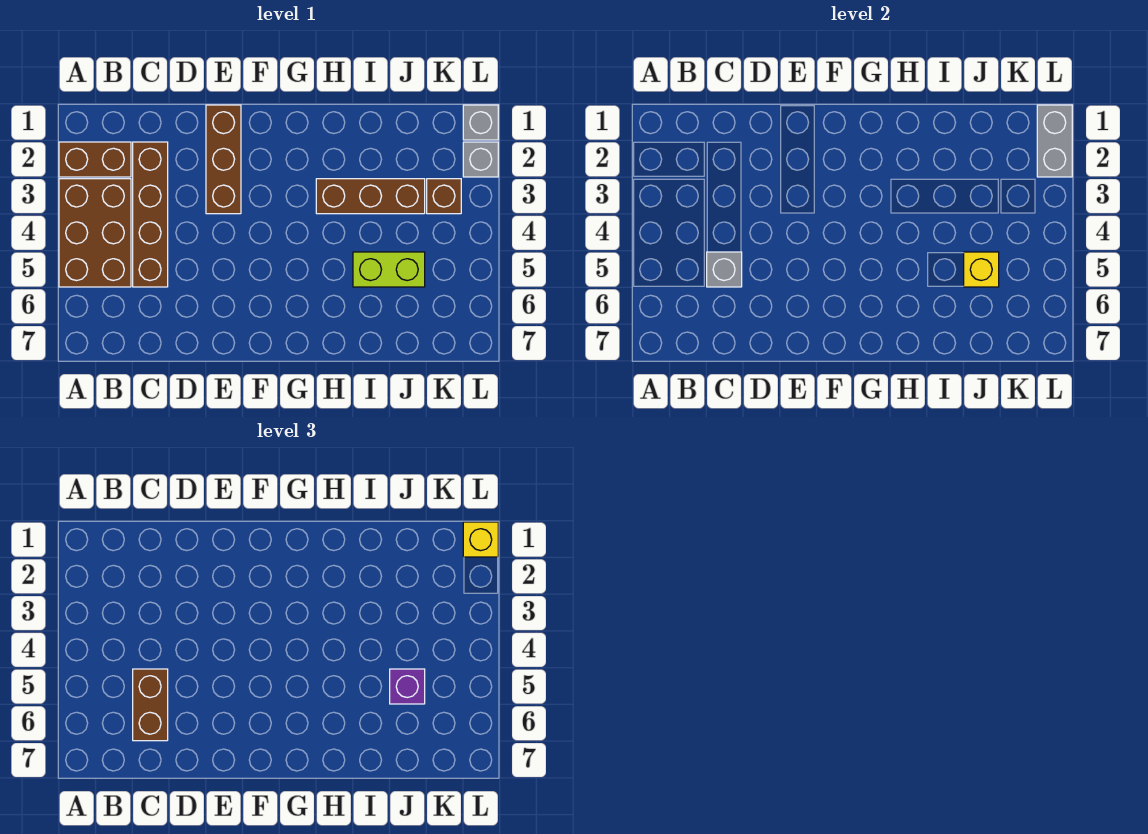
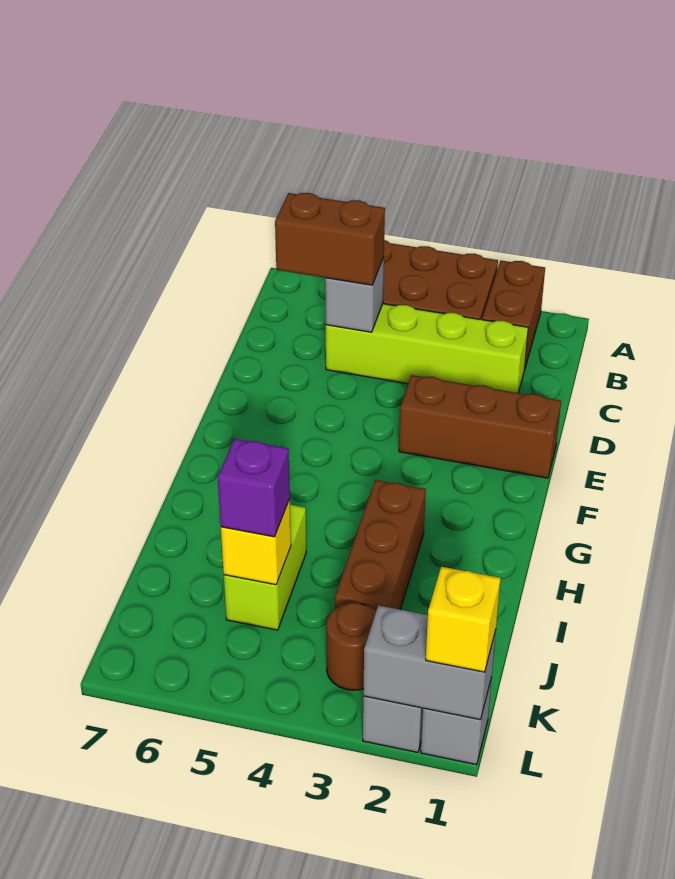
brown brick C2:C5 level 1 -> lime brick C2:C5 level 1
brown brick K3 level 1 -> brown round brick K3 level 1

